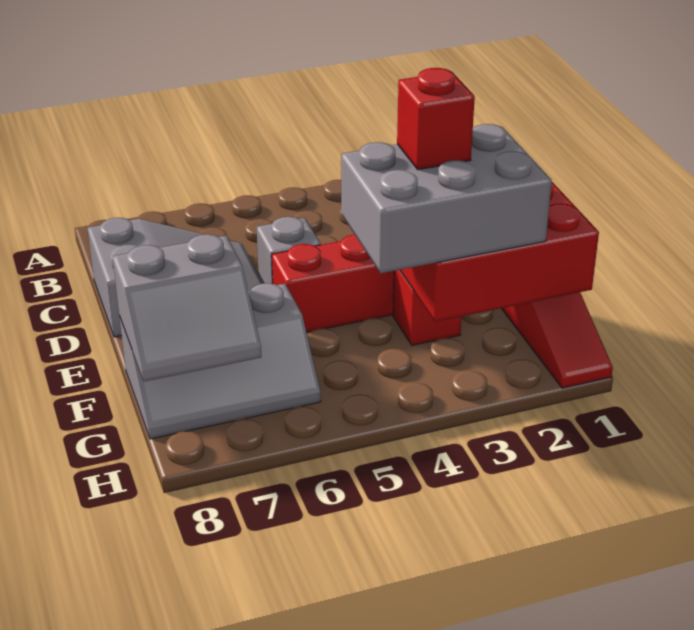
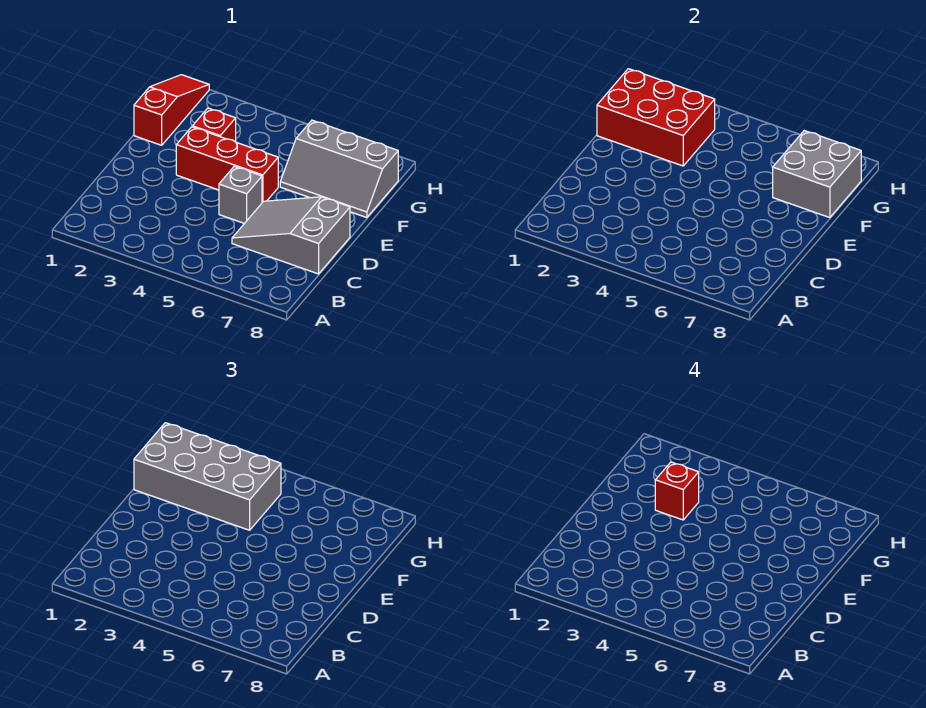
grey brick F2:G4 level 3 -> grey brick F1:G4 level 3
grey slope F6:G8 level 1 top F -> grey slope F6:G8 level 1 top G
grey slope F7:G8 level 2 top F -> grey brick F7:G8 level 2

